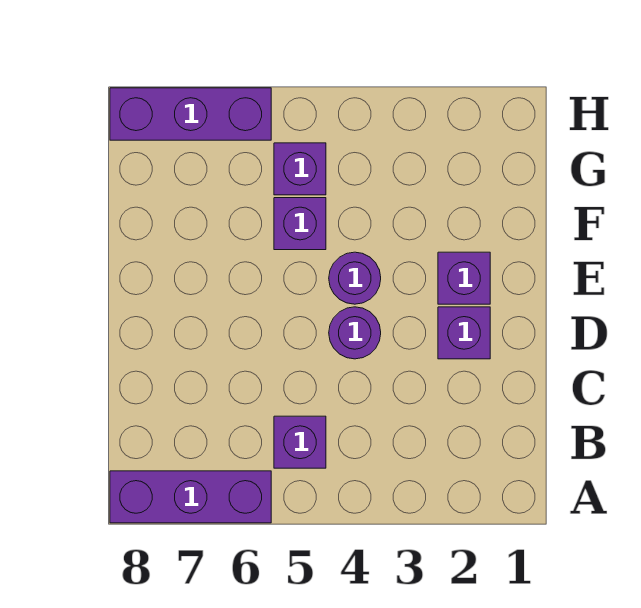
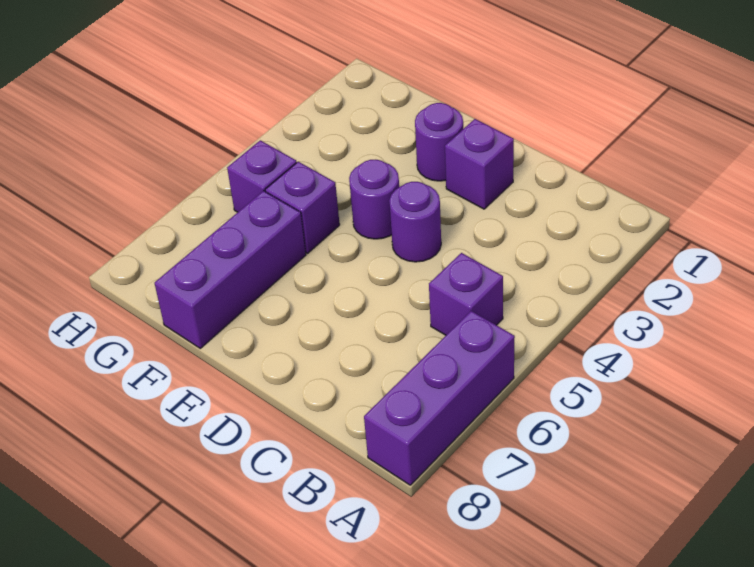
purple brick E2 level 1 -> purple round brick E2 level 1
purple brick H6:H8 level 1 -> purple brick F6:F8 level 1

